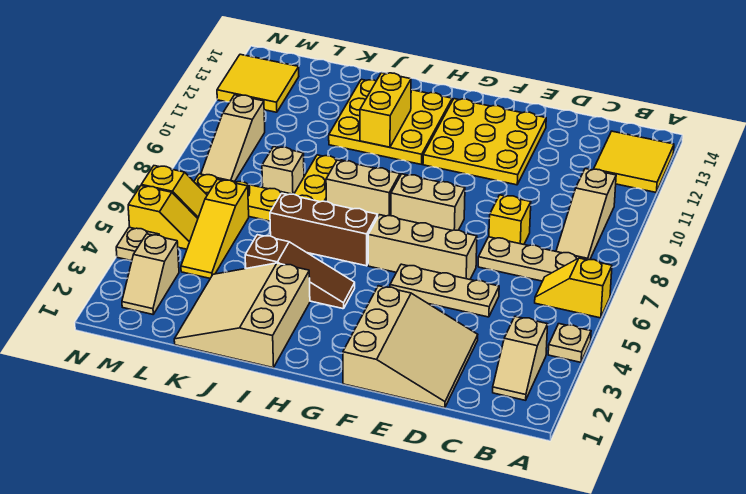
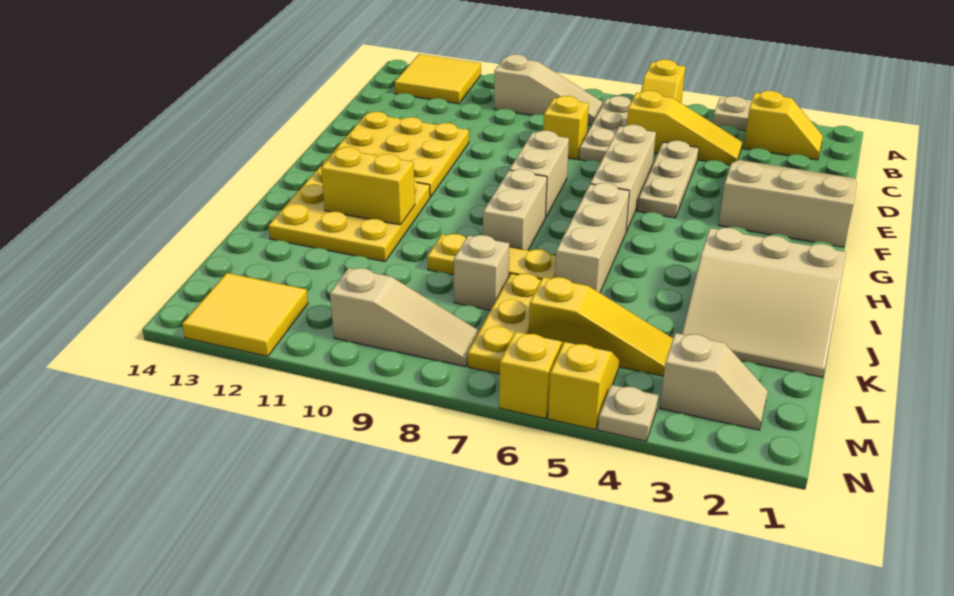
tan slope B2:B3 level 1 top 3 -> yellow slope B2:B3 level 1 top 3
none -> yellow slope C4:C6 level 1 top 6
brown slope H4:J4 level 1 top J -> none
brown brick H6:J6 level 1 -> tan brick H6:J6 level 1

